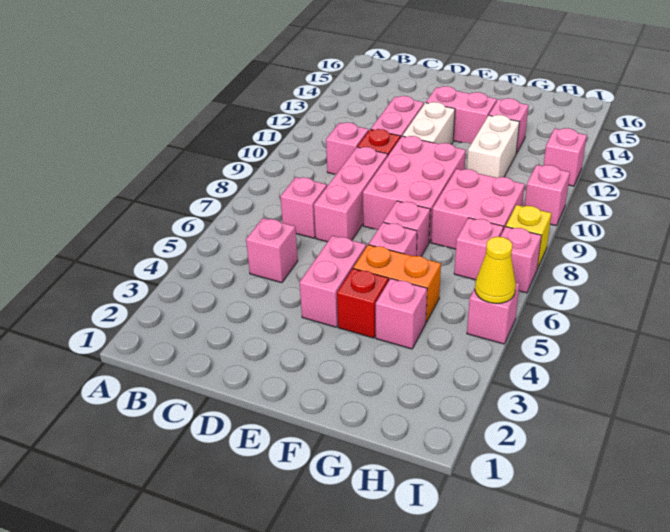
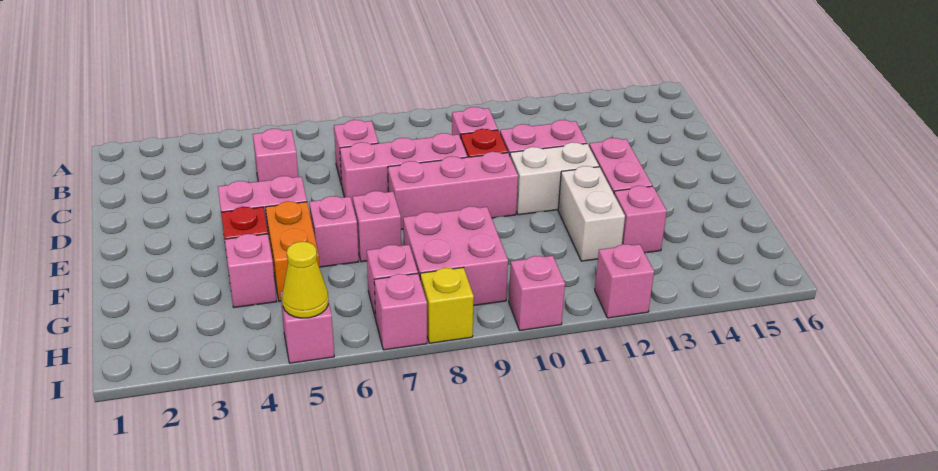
pink brick E8:F10 level 1 -> pink brick E8:E10 level 1
white brick G11:G12 level 1 -> white brick F12:G12 level 1

